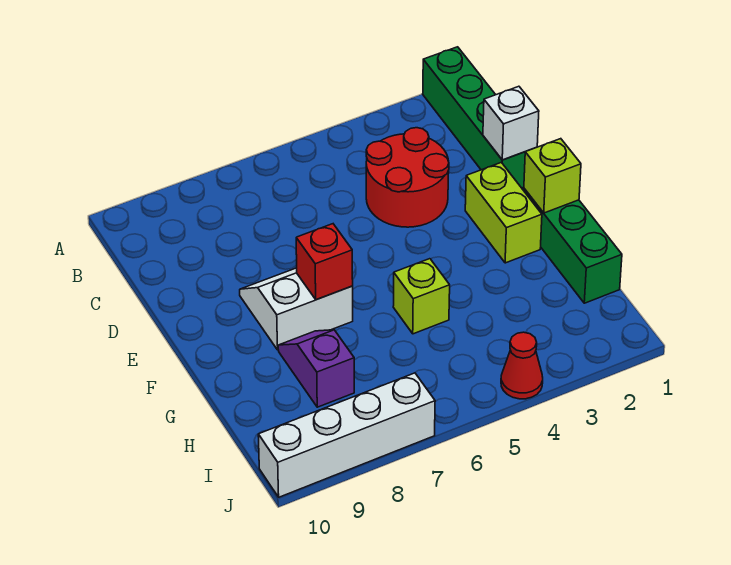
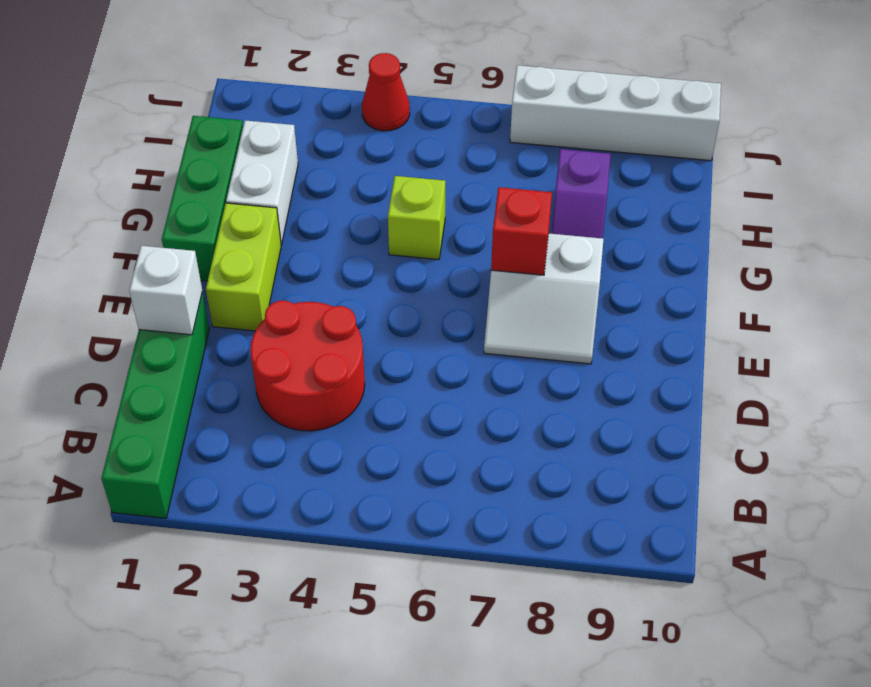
lime brick F1 level 2 -> none
none -> white brick G2:H2 level 1

